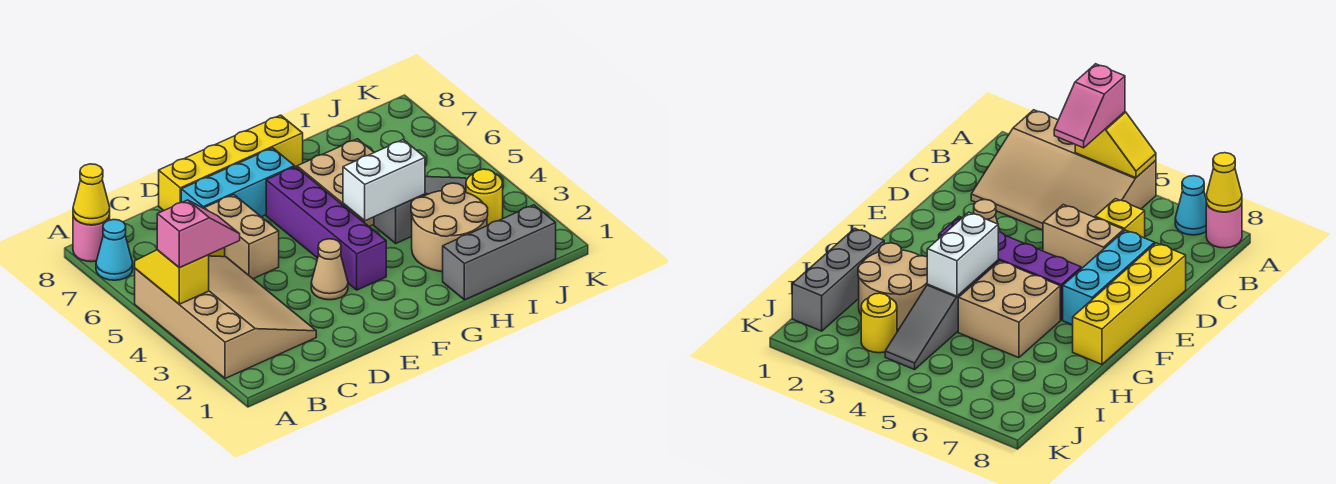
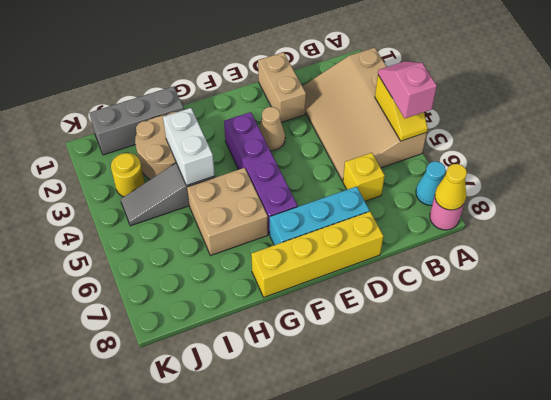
pink slope A4:B4 level 3 top A -> pink slope A4:A5 level 3 top 5
tan brick D5:D6 level 1 -> tan brick D1:D2 level 1
white brick G4:H4 level 2 -> white brick H3:H4 level 2

